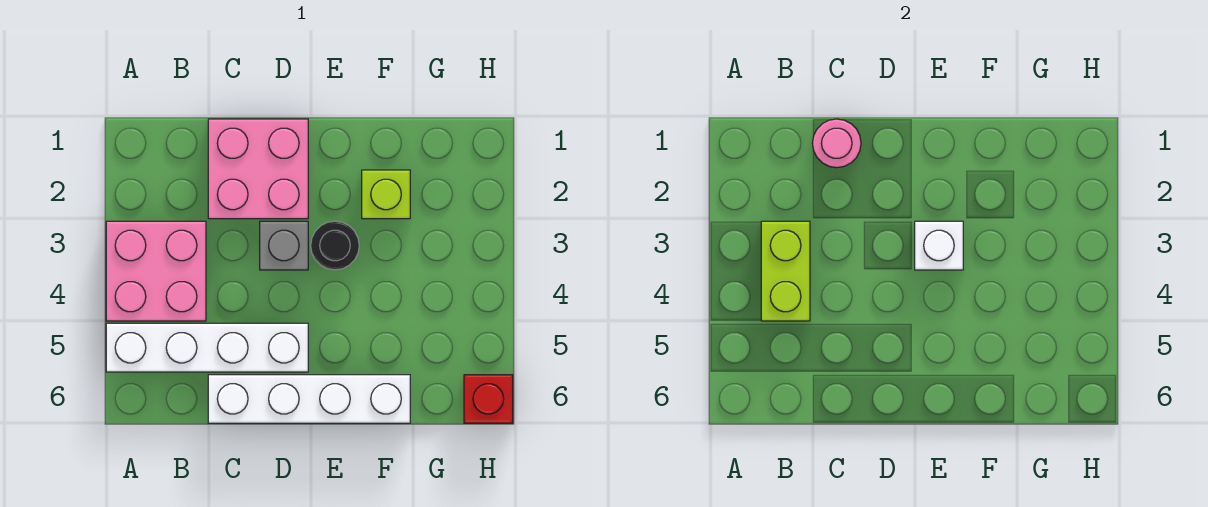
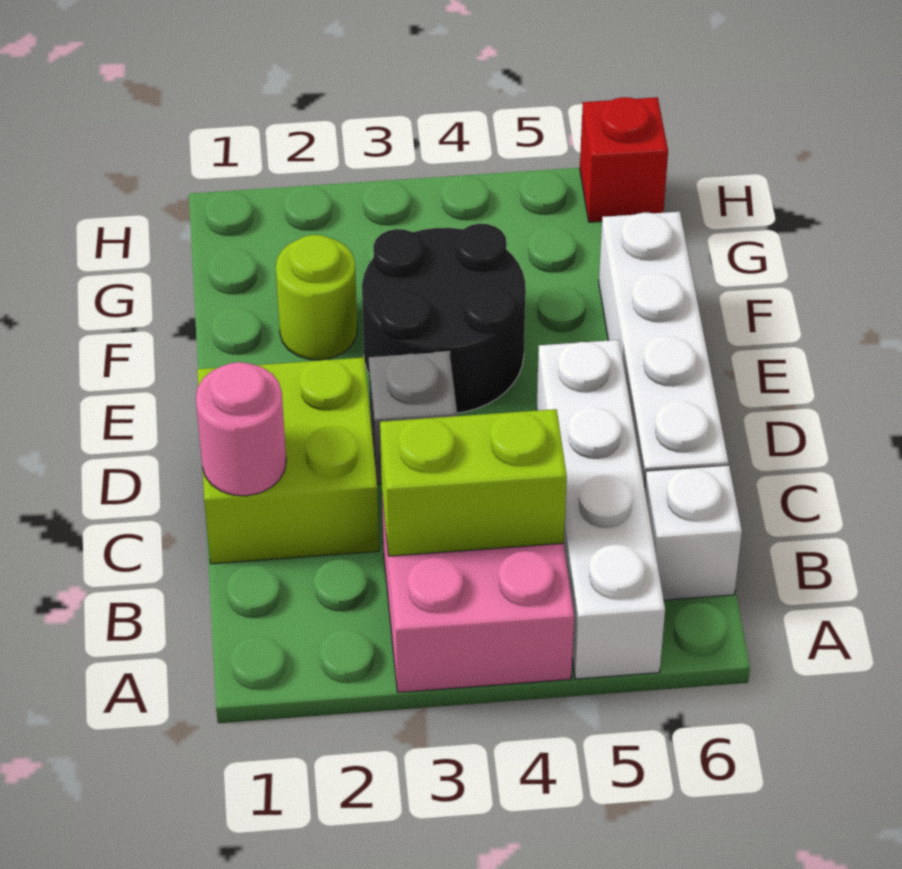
pink brick C1:D2 level 1 -> lime brick C1:D2 level 1
black round brick E3 level 1 -> black round brick E3:F4 level 1
white brick E3 level 2 -> white brick B6 level 1
lime brick F2 level 1 -> lime round brick F2 level 1

